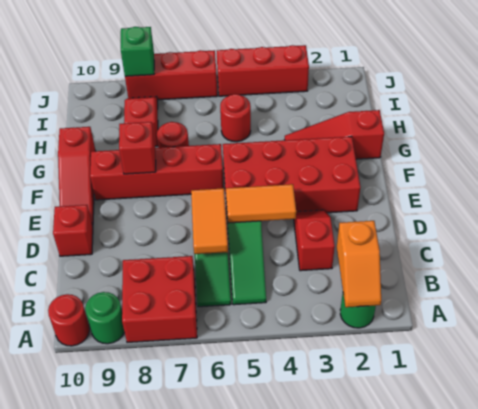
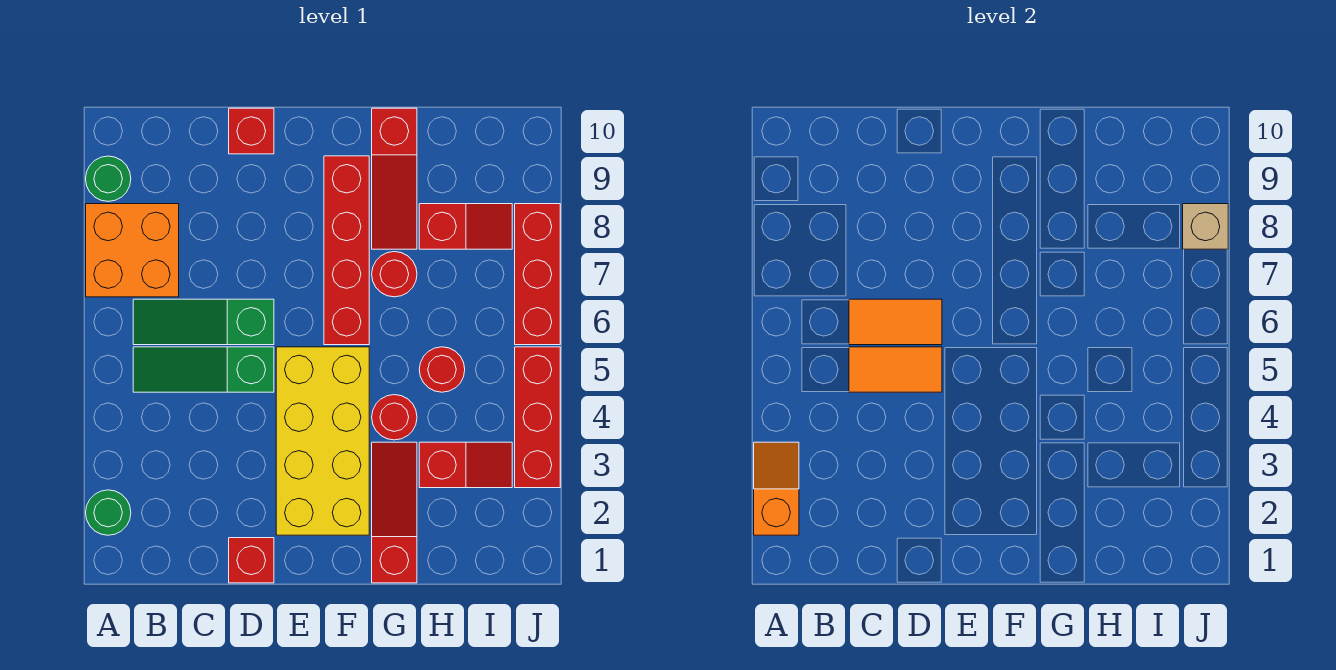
orange slope A2:B2 level 2 top B -> orange slope A2:A3 level 2 top 2
red brick A7:B8 level 1 -> orange brick A7:B8 level 1
red round brick A10 level 1 -> red round brick G4 level 1
red slope C3:D3 level 1 top C -> red slope H3:I3 level 1 top H
orange tile D4:D5 level 2 -> orange tile C5:D5 level 2
red brick E2:F5 level 1 -> yellow brick E2:F5 level 1
red slope E10:G10 level 1 top G -> red slope G8:G10 level 1 top 10
red brick F8 level 2 -> red brick D1 level 1
green brick J8 level 2 -> tan brick J8 level 2

